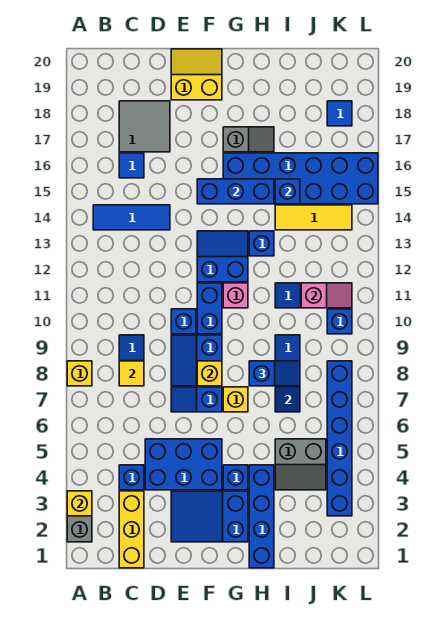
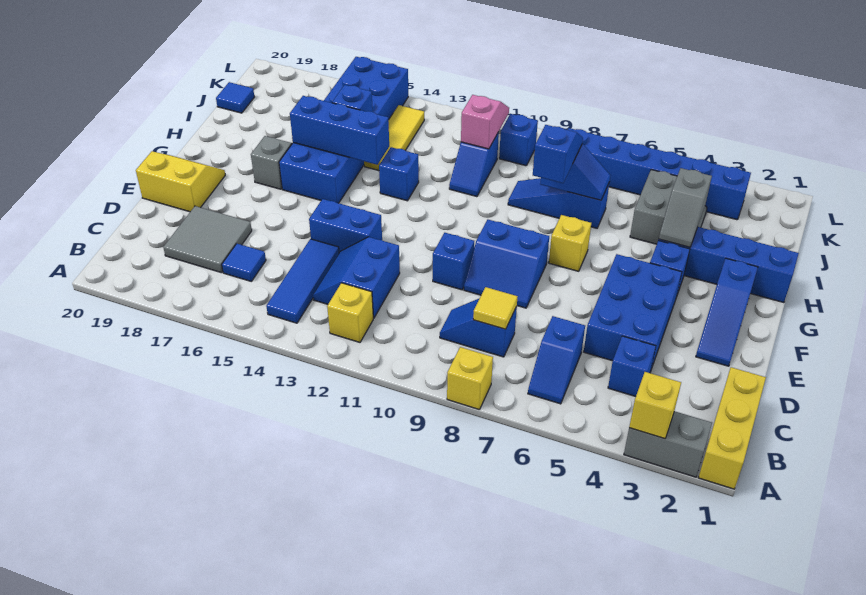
yellow brick C1:C3 level 1 -> yellow brick A1:C1 level 1
blue slope E2:G3 level 1 top G -> blue slope E2:G2 level 1 top G
blue slope E7:F7 level 1 top F -> blue slope B6:C6 level 1 top C
yellow slope E19:F20 level 1 top 19 -> yellow slope E19:F20 level 1 top E
yellow brick F8 level 2 -> yellow brick B12 level 1
blue brick F10:F11 level 1 -> blue brick E13:E14 level 1
blue slope F12:G13 level 1 top 12 -> blue slope C12:D13 level 1 top 12
blue brick F15:H15 level 2 -> blue brick H14:H16 level 2
pink brick G11 level 1 -> none
none -> grey slope H4:I4 level 2 top I
blue tile K18 level 1 -> blue tile J20 level 1

